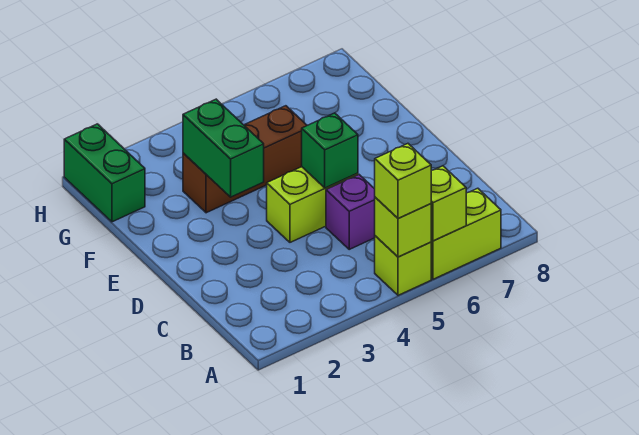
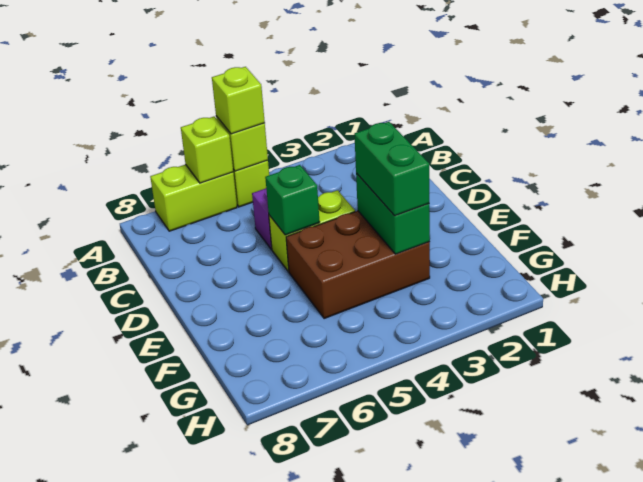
brown brick F3:F5 level 1 -> brown brick E3:F5 level 1
green brick G1:H1 level 1 -> green brick E3:F3 level 3

